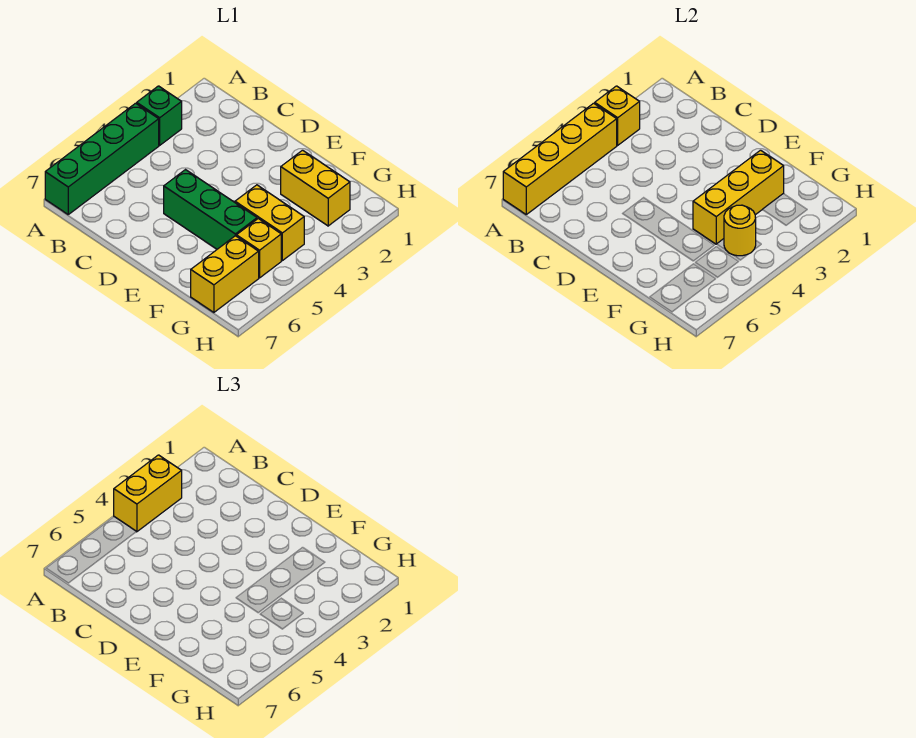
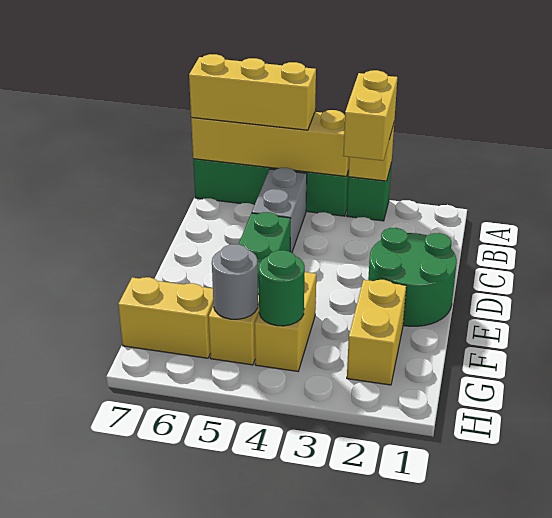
yellow brick A3:A4 level 3 -> yellow brick A3:B3 level 3
none -> grey brick B5:C5 level 1
none -> green round brick D1:E2 level 1
yellow brick F2:F4 level 2 -> yellow brick A5:A7 level 3
yellow round brick G4 level 2 -> green round brick G4 level 2
none -> grey round brick G5 level 2

